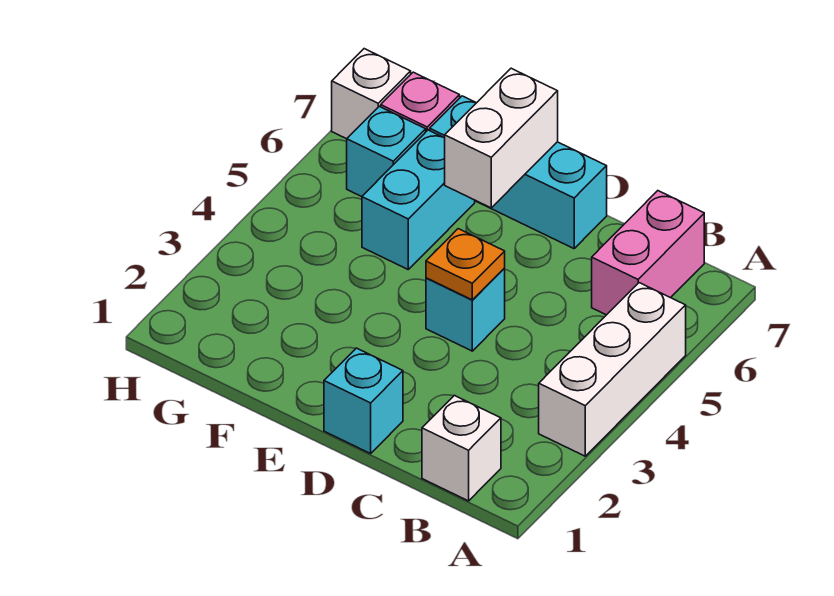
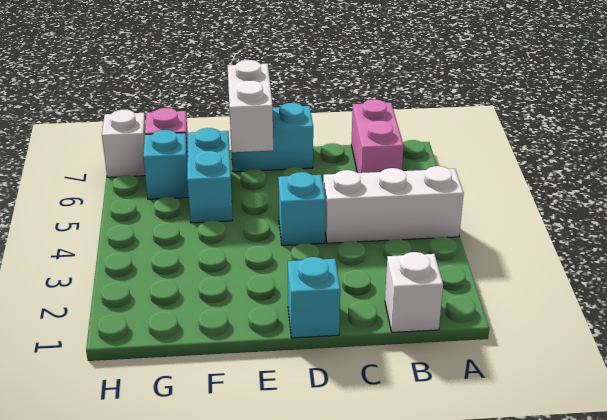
white brick A3:A5 level 1 -> white brick A4:C4 level 1
orange plate D4 level 2 -> none
cyan brick D7:F7 level 1 -> cyan brick D7:E7 level 1

